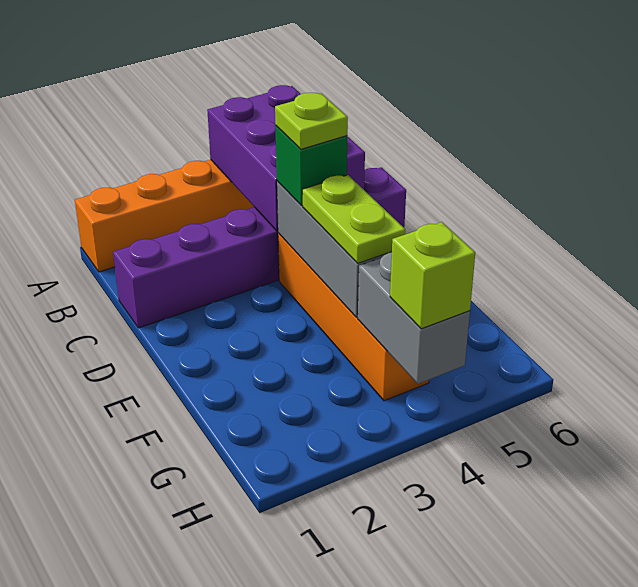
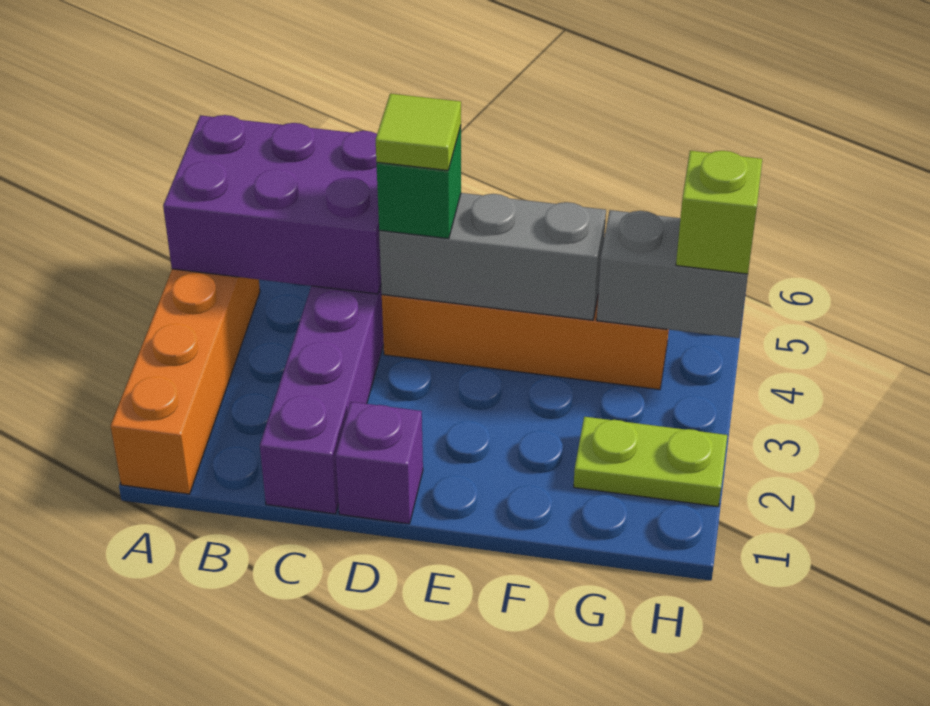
none -> purple brick D1 level 1
lime plate D4 level 4 -> lime tile D4 level 4
lime plate E4:F4 level 3 -> lime plate G2:H2 level 1

